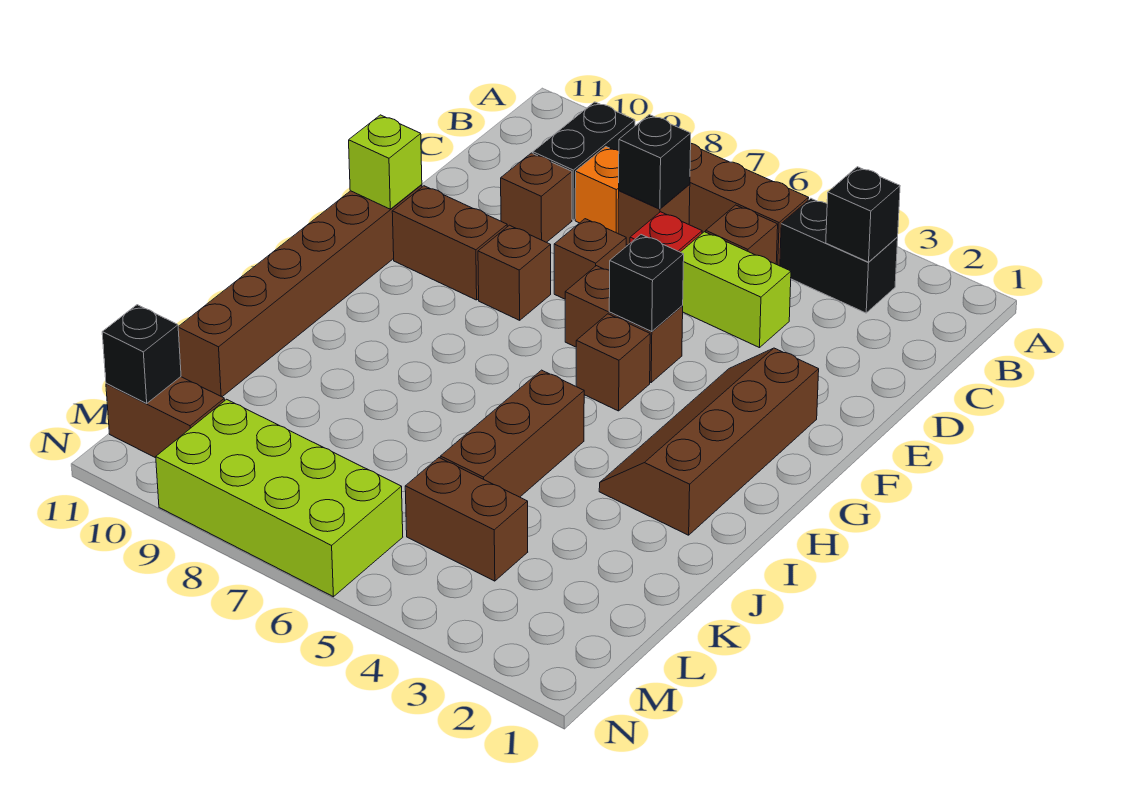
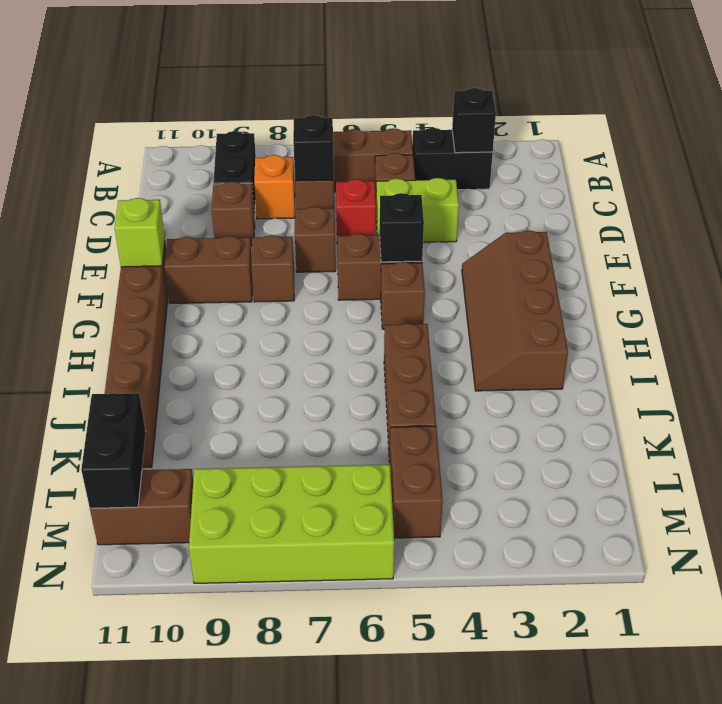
brown brick L4:L5 level 1 -> brown brick L5:M5 level 1
black brick M11 level 2 -> black brick L11:M11 level 2

